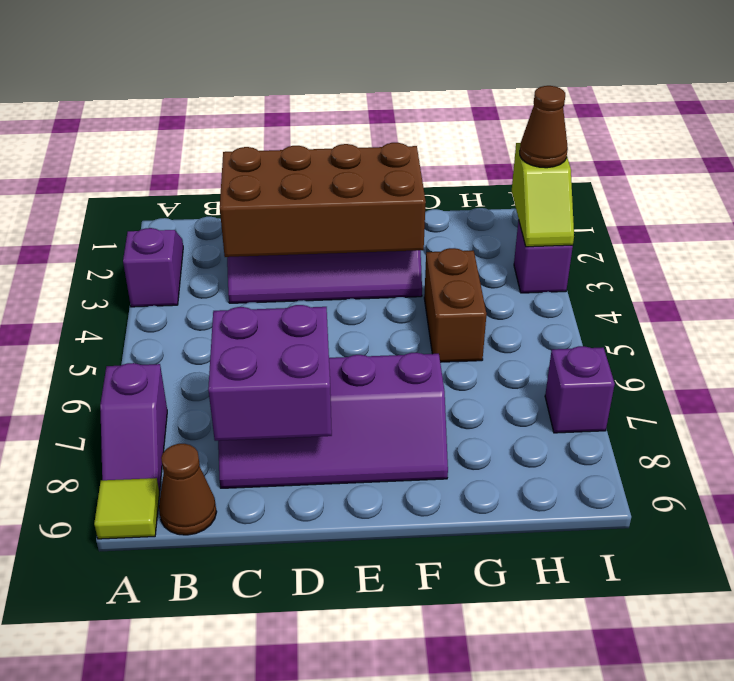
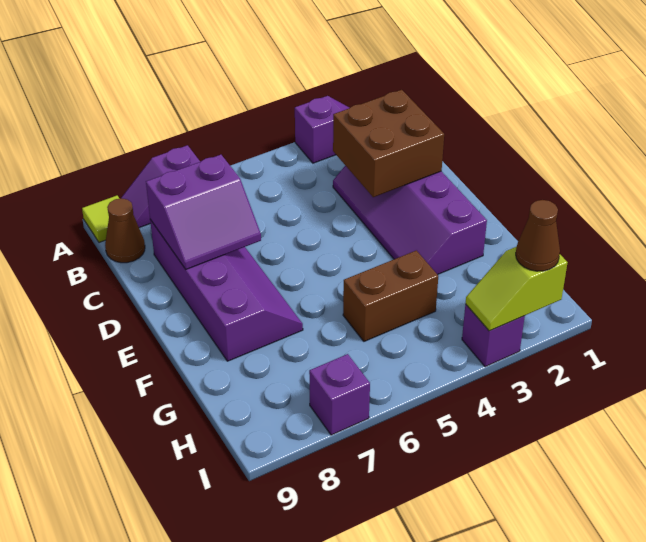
brown brick C2:F3 level 2 -> brown brick C2:D3 level 2
purple slope C7:F8 level 1 top 7 -> purple slope C7:F8 level 1 top 8
purple brick C7:D8 level 2 -> purple slope C7:D8 level 2 top C

